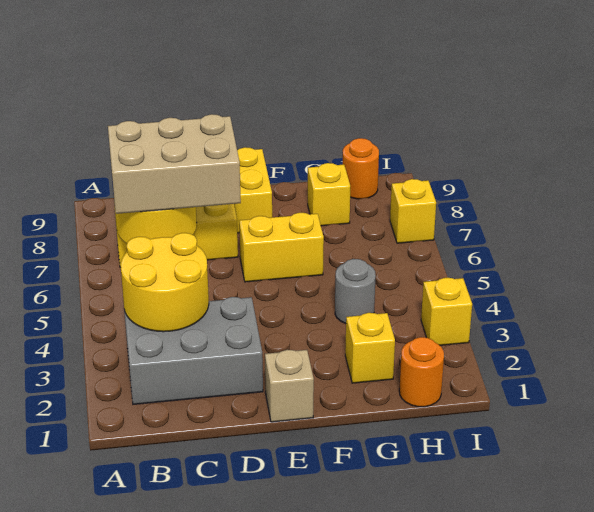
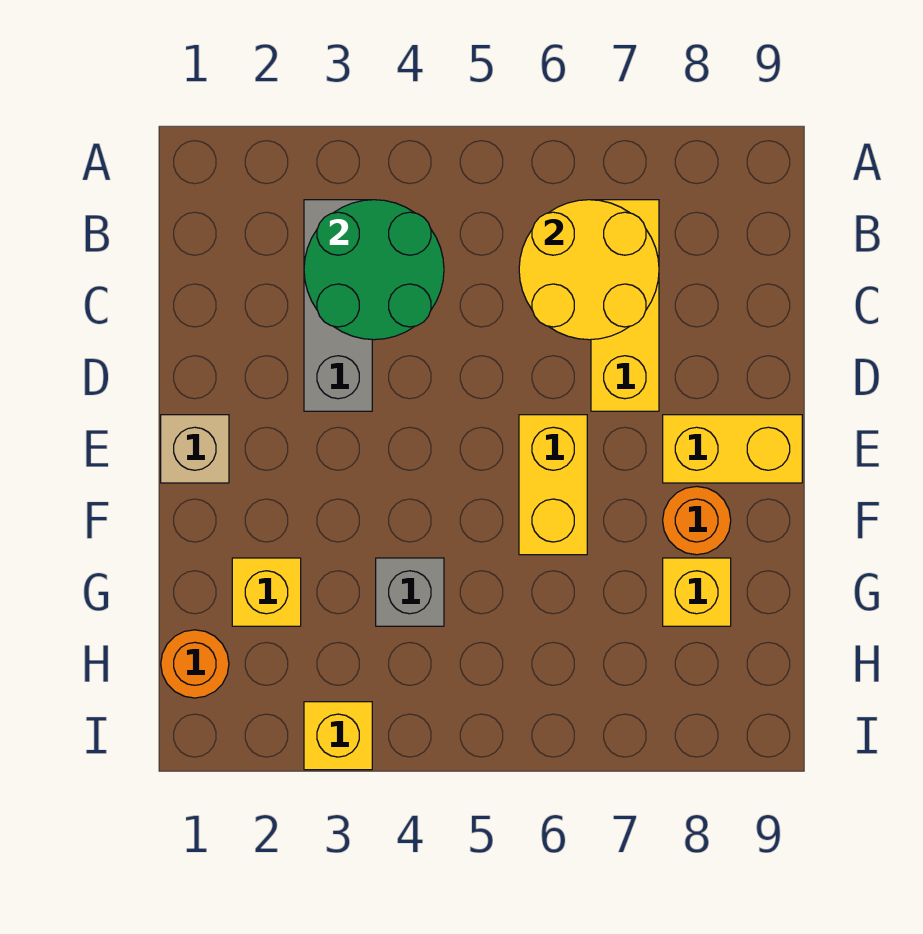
grey brick B2:D3 level 1 -> grey brick B3:D3 level 1
yellow round brick B3:C4 level 2 -> green round brick B3:C4 level 2
tan brick B6:D7 level 3 -> none
grey round brick G4 level 1 -> grey brick G4 level 1
orange round brick H9 level 1 -> orange round brick F8 level 1
yellow brick I7 level 1 -> none

